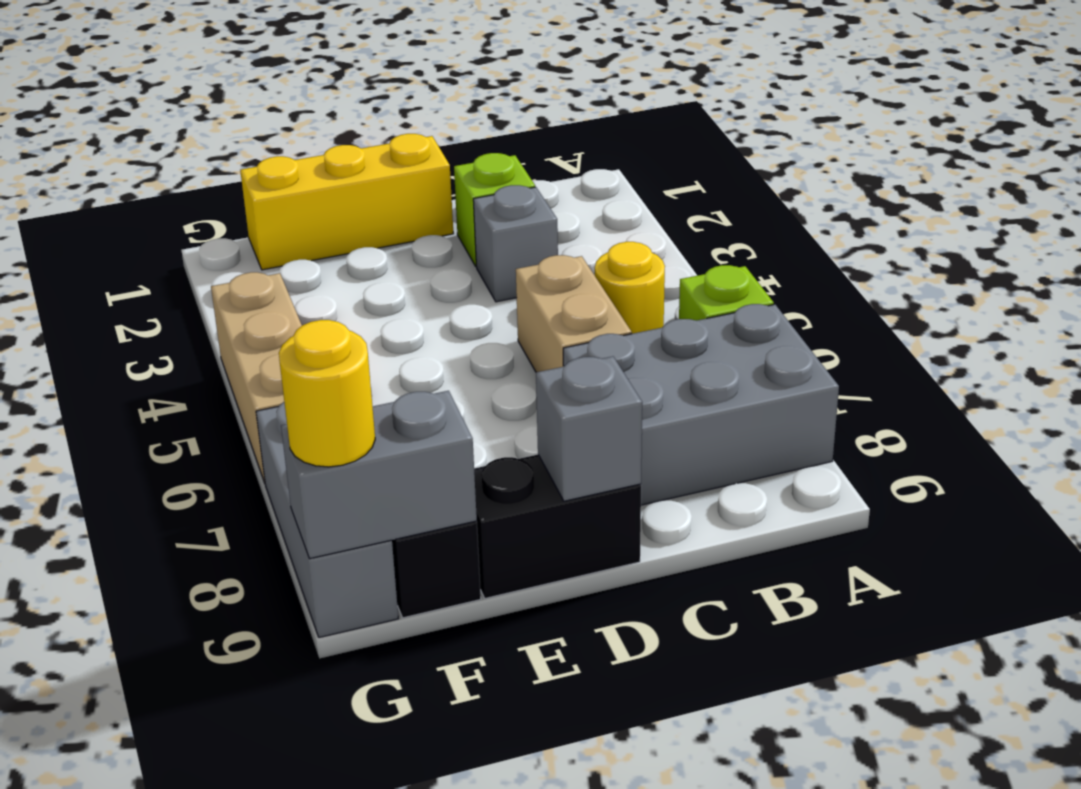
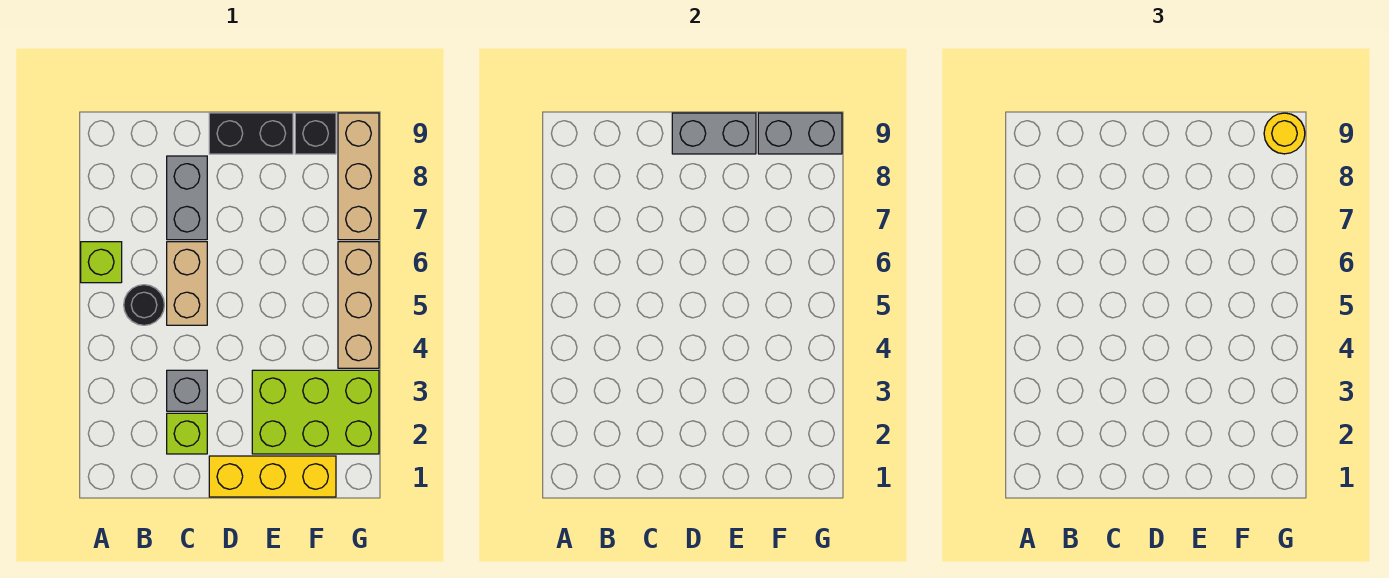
grey brick A7:C8 level 1 -> grey brick C7:C8 level 1
yellow round brick B5 level 1 -> black round brick B5 level 1
grey brick D9 level 2 -> grey brick D9:E9 level 2
none -> lime brick E2:G3 level 1
grey brick G7:G9 level 1 -> tan brick G7:G9 level 1

